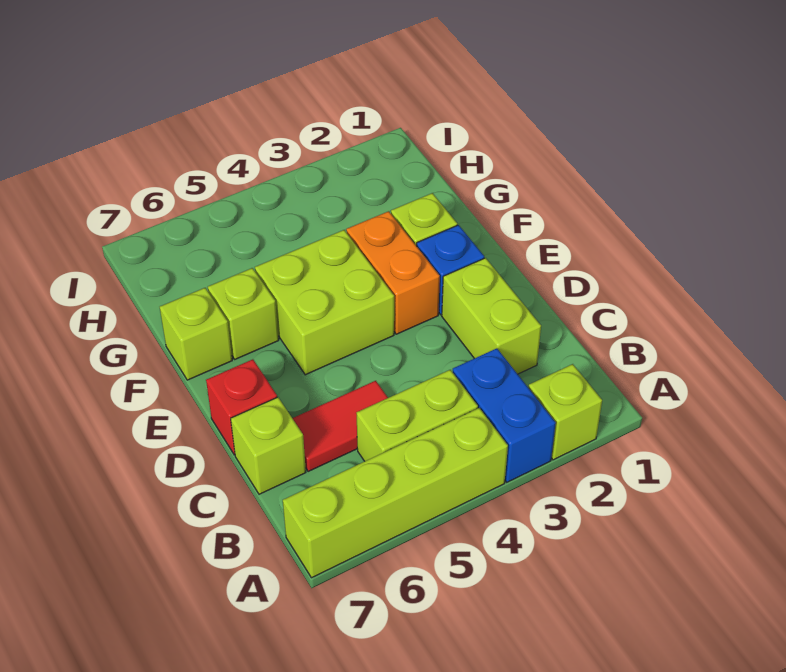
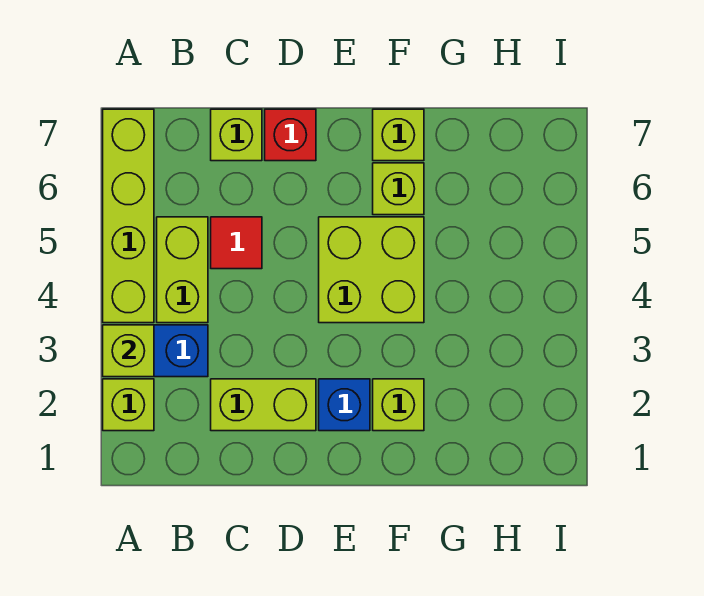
none -> lime brick A3 level 2
red tile C5:C6 level 1 -> red tile C5 level 1
orange brick E3:F3 level 1 -> none

